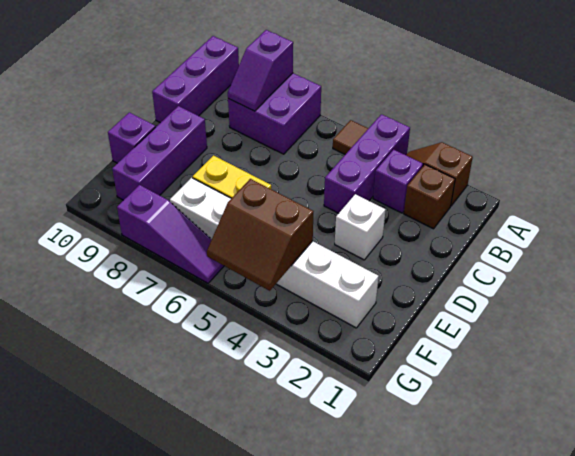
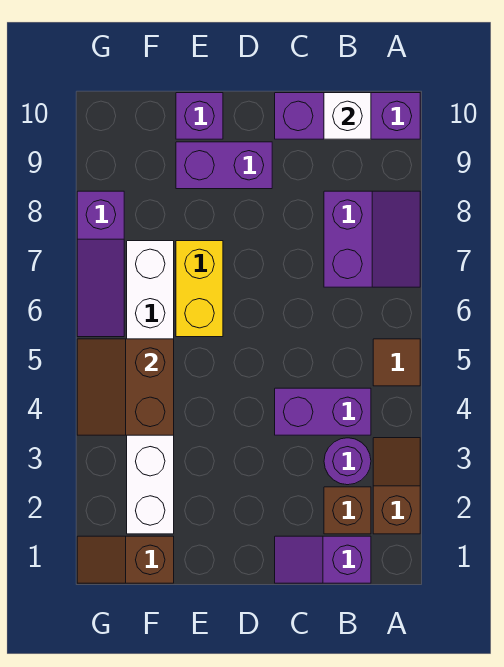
purple brick A4:C4 level 1 -> purple brick B4:C4 level 1
purple brick A7:B8 level 1 -> purple slope A7:B8 level 1 top B
purple slope A8:B8 level 2 top A -> purple slope B1:C1 level 1 top B
purple brick B3 level 1 -> purple round brick B3 level 1
white brick D3 level 1 -> white brick B10 level 2
purple brick D9:F9 level 1 -> purple brick D9:E9 level 1
none -> brown slope F1:G1 level 1 top F

